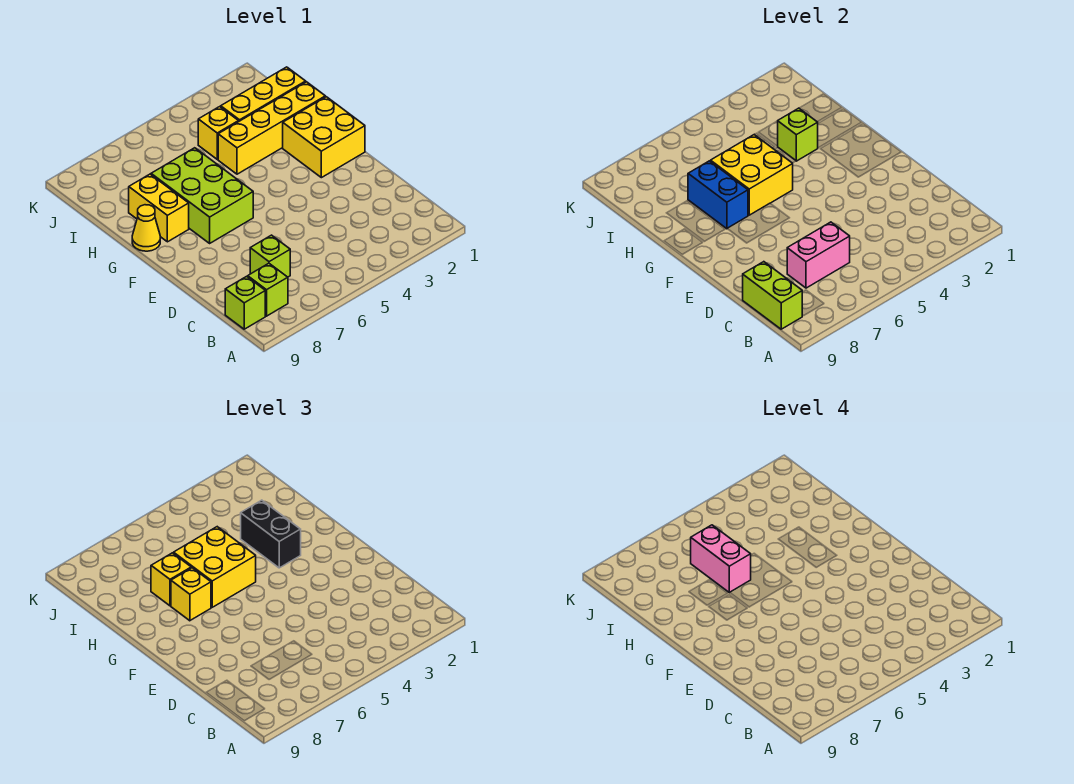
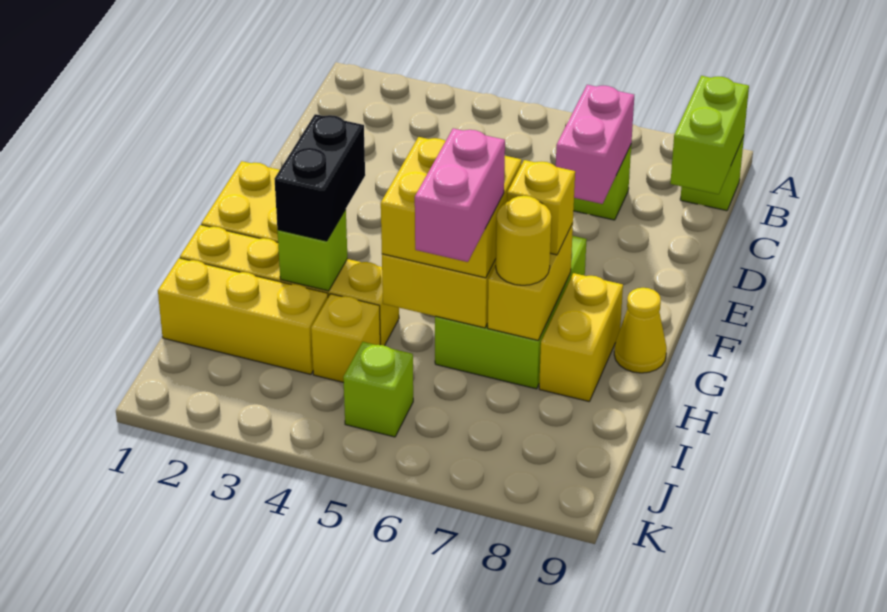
lime brick B8 level 1 -> lime brick J5 level 1
pink brick C6:C7 level 2 -> pink brick C7:D7 level 2
blue brick G7:H7 level 2 -> yellow brick G7:H7 level 2
yellow brick H7 level 3 -> yellow round brick H7 level 3

